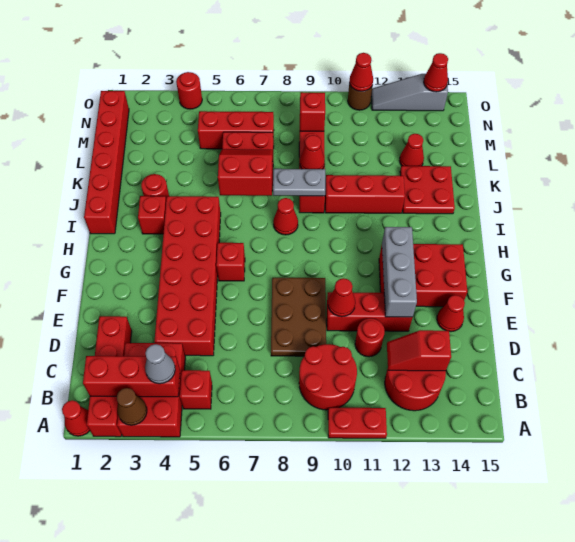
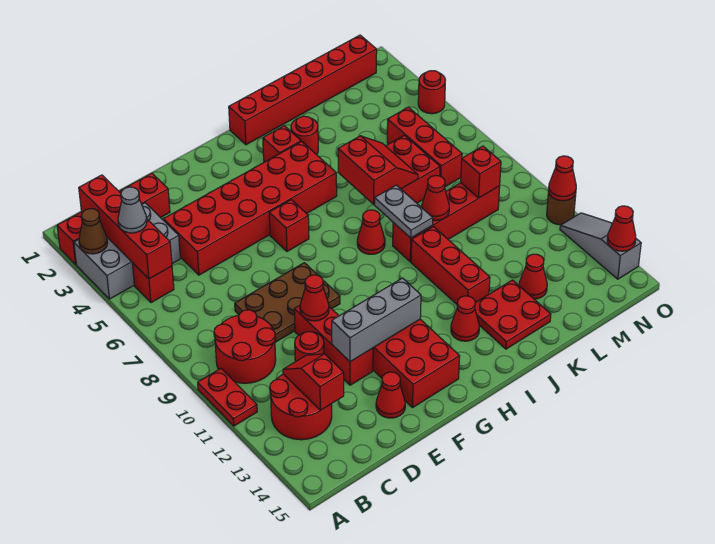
red cone A1 level 1 -> red cone I13 level 1
red brick A3:C4 level 1 -> grey brick A3:C4 level 1
red brick B2:B4 level 2 -> red brick B2:B5 level 2

